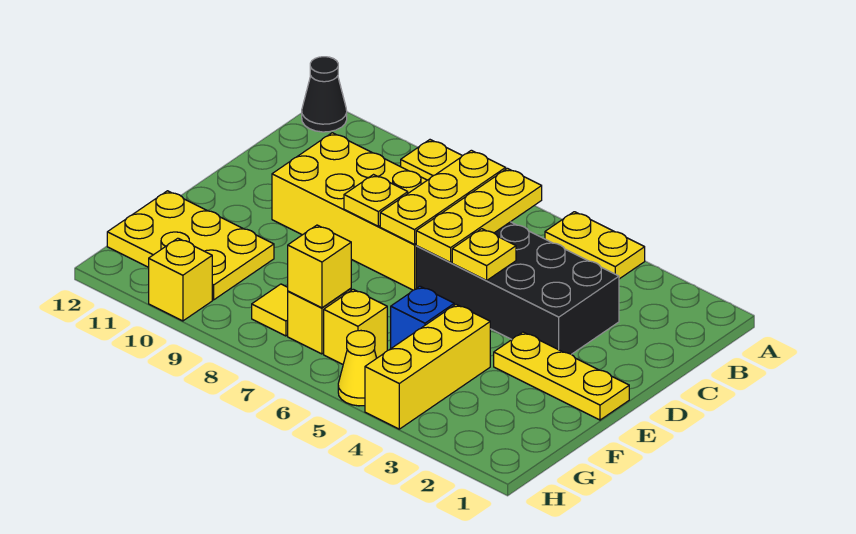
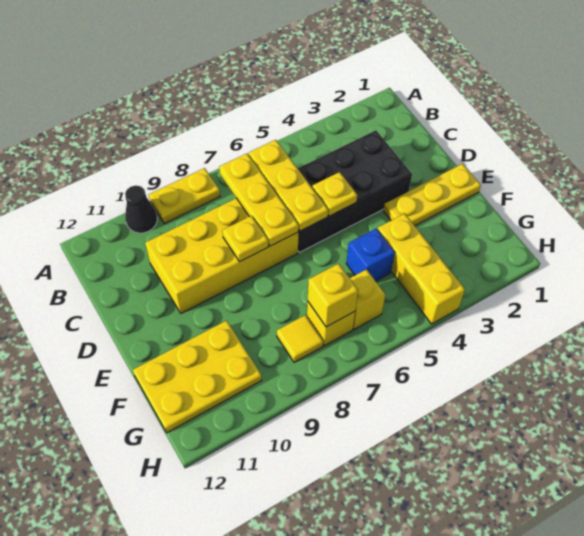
yellow plate A4:A5 level 1 -> none
black cone A12 level 1 -> black cone A10 level 1
yellow cone H5 level 1 -> none
yellow brick H10 level 1 -> none

